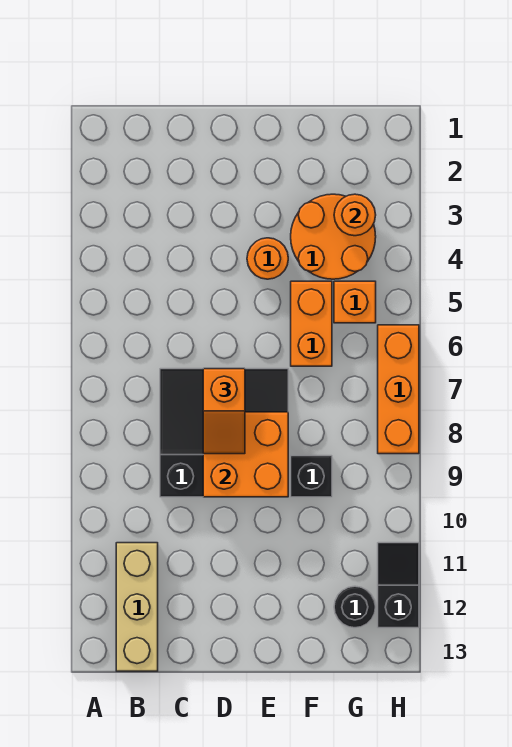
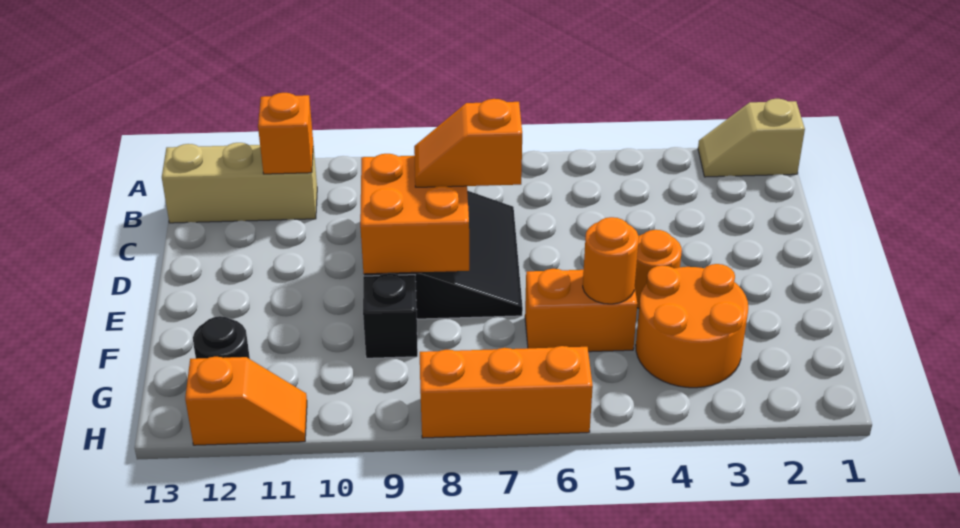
none -> tan slope A1:A2 level 1 top 1
orange round brick G3 level 2 -> orange round brick F5 level 2
orange brick G5 level 1 -> orange brick B11 level 2
black slope H11:H12 level 1 top 12 -> orange slope H11:H12 level 1 top 12

